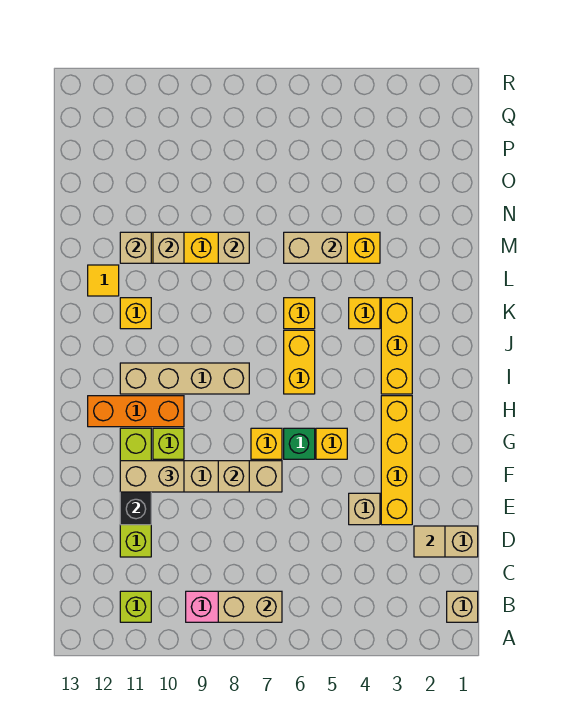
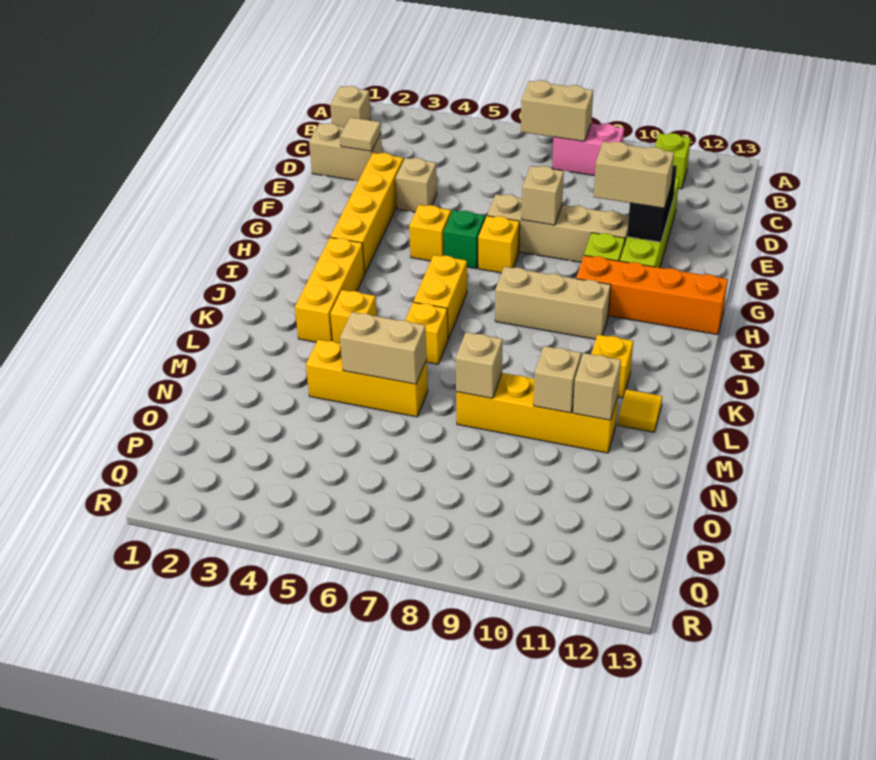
orange brick H10:H12 level 1 -> orange brick H10:H13 level 1
tan brick I8:I11 level 1 -> tan brick I8:I10 level 1

